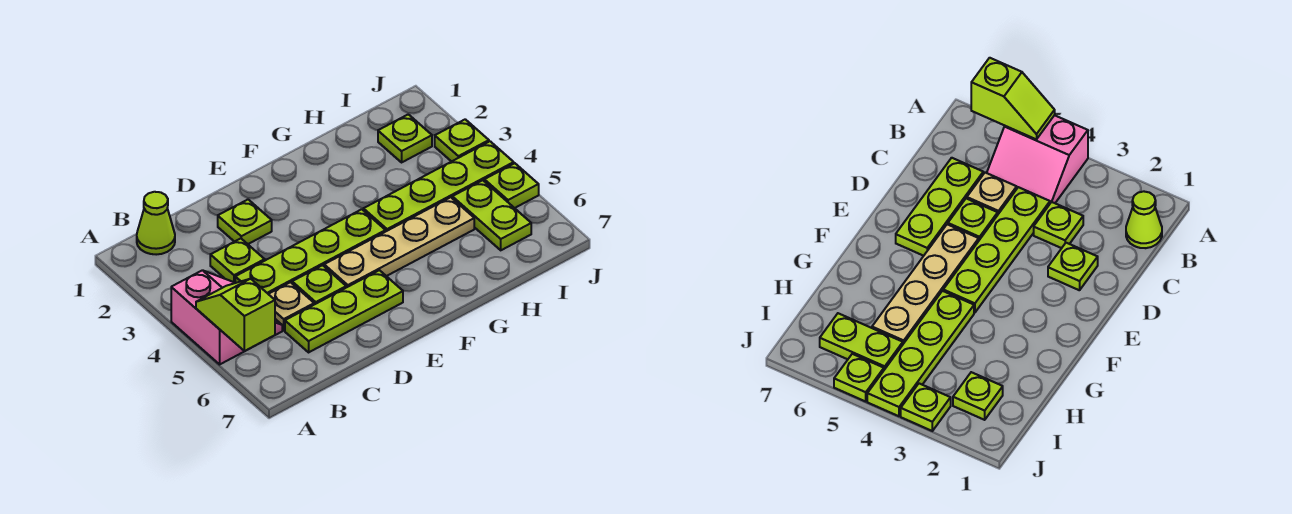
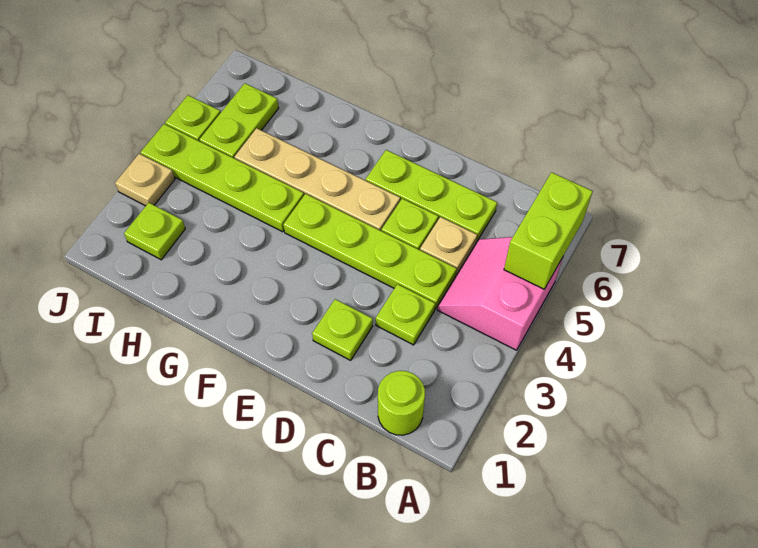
lime slope A5:A6 level 2 top 6 -> lime brick A5:A6 level 2
lime cone B1 level 1 -> lime round brick B1 level 1
lime plate J3 level 1 -> tan plate J3 level 1

